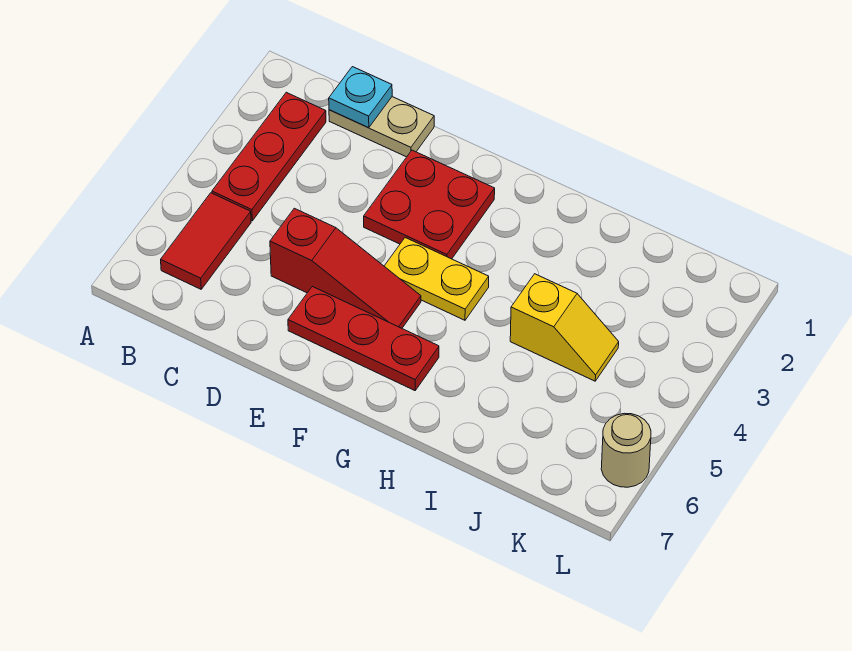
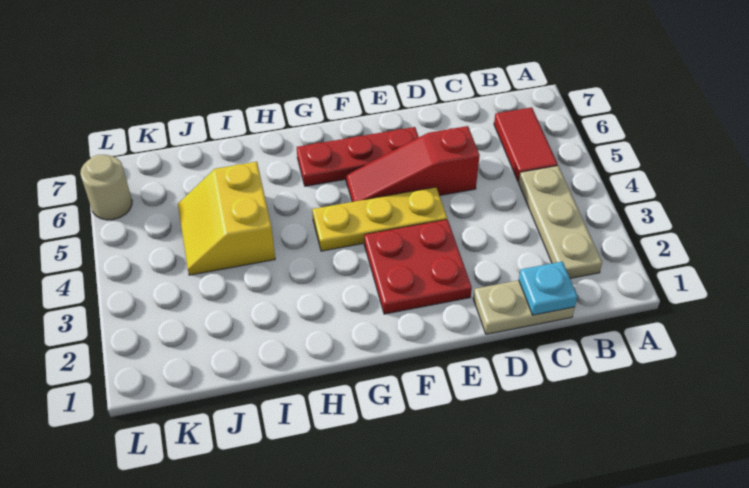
red plate B2:B4 level 1 -> tan plate B2:B4 level 1
yellow plate F4:G4 level 1 -> yellow plate E4:G4 level 1
yellow slope I4:J4 level 1 top I -> yellow slope I4:J5 level 1 top I

